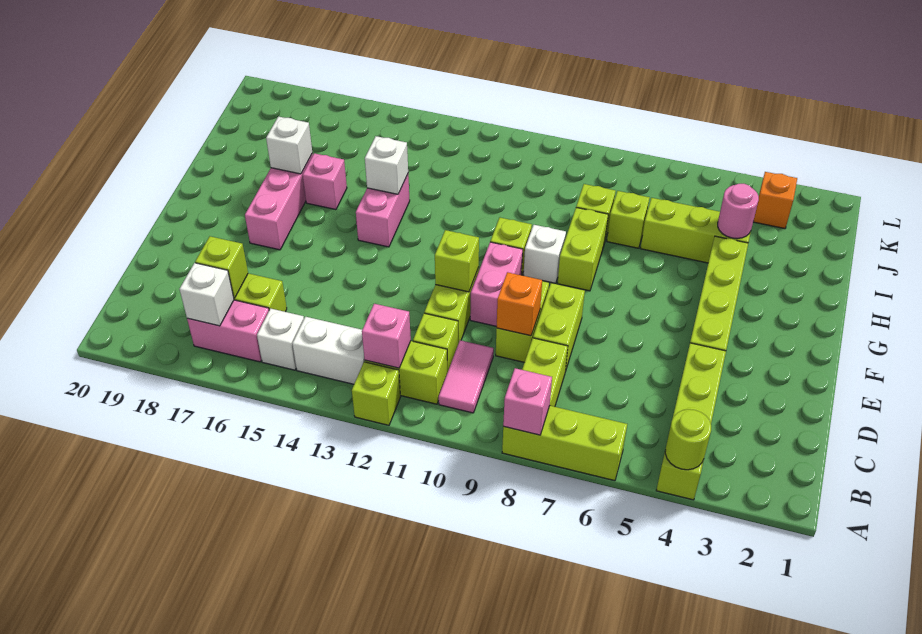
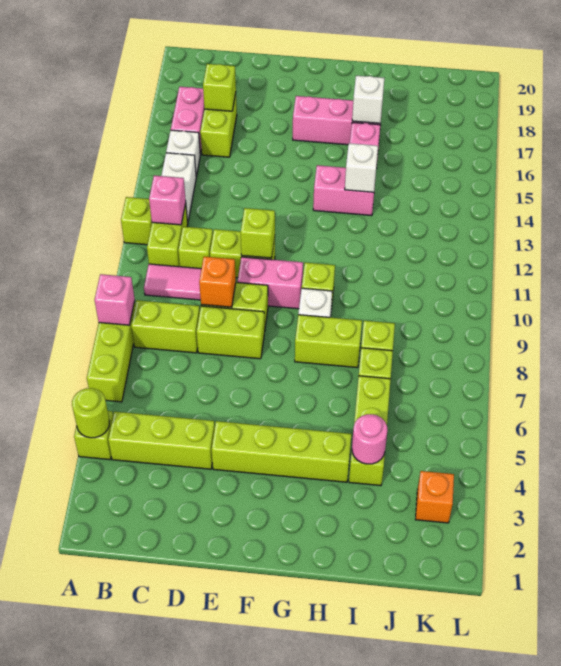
white brick B17 level 2 -> none

